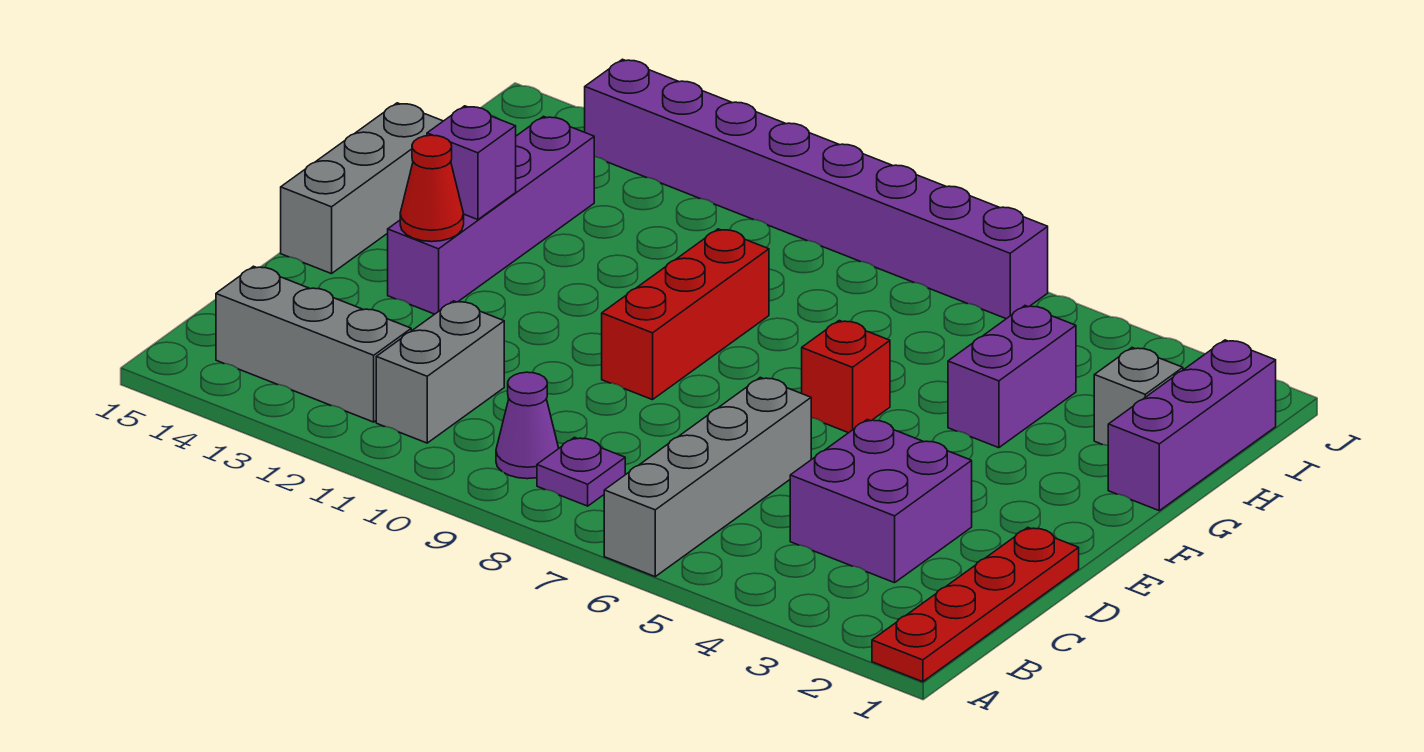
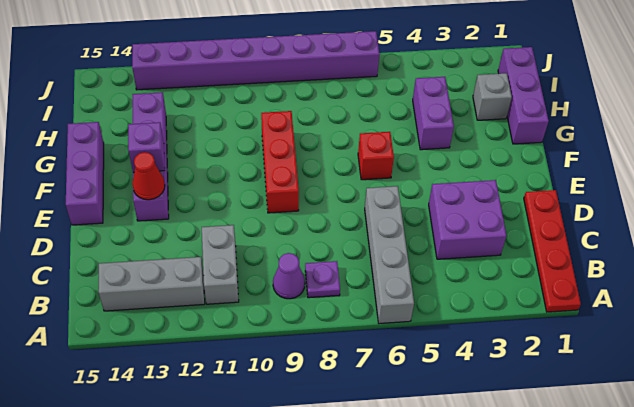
grey brick E15:G15 level 1 -> purple brick E15:G15 level 1

